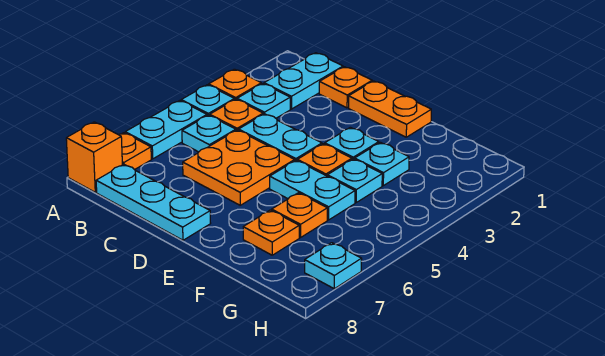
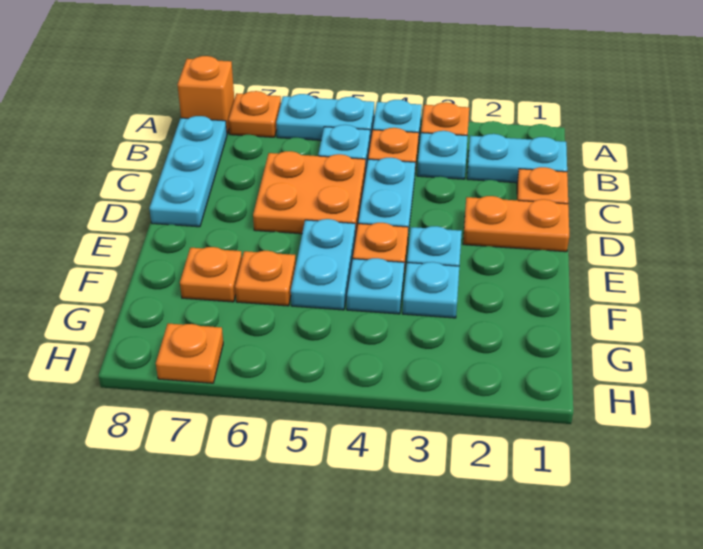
orange plate D1:E1 level 1 -> orange plate D1:D2 level 1
cyan plate H7 level 1 -> orange plate H7 level 1

